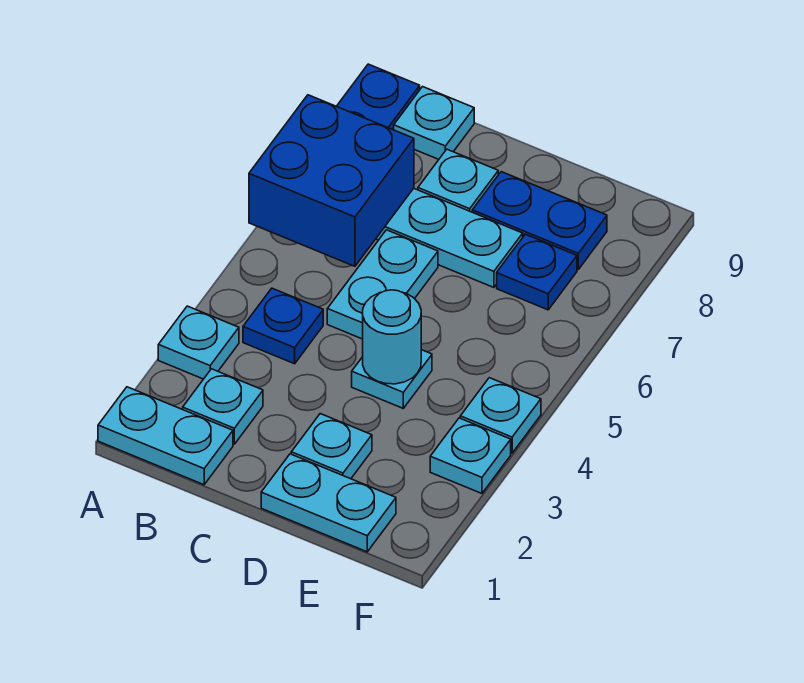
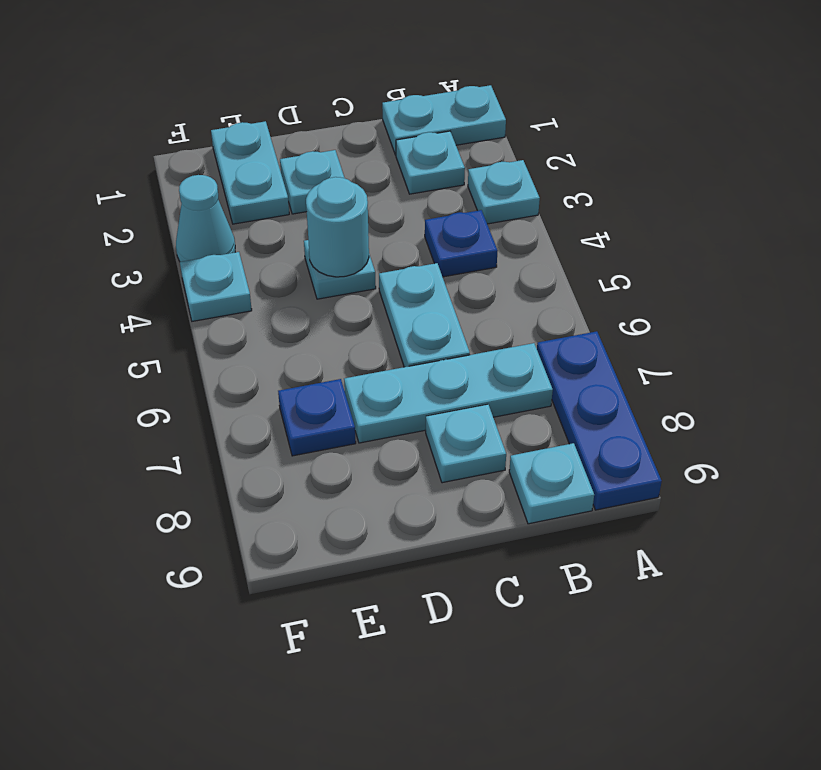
blue brick A6:B7 level 2 -> none
cyan plate D1:E1 level 1 -> cyan plate E1:E2 level 1
blue plate D8:E8 level 1 -> none
cyan plate F3 level 1 -> cyan cone F3 level 1

